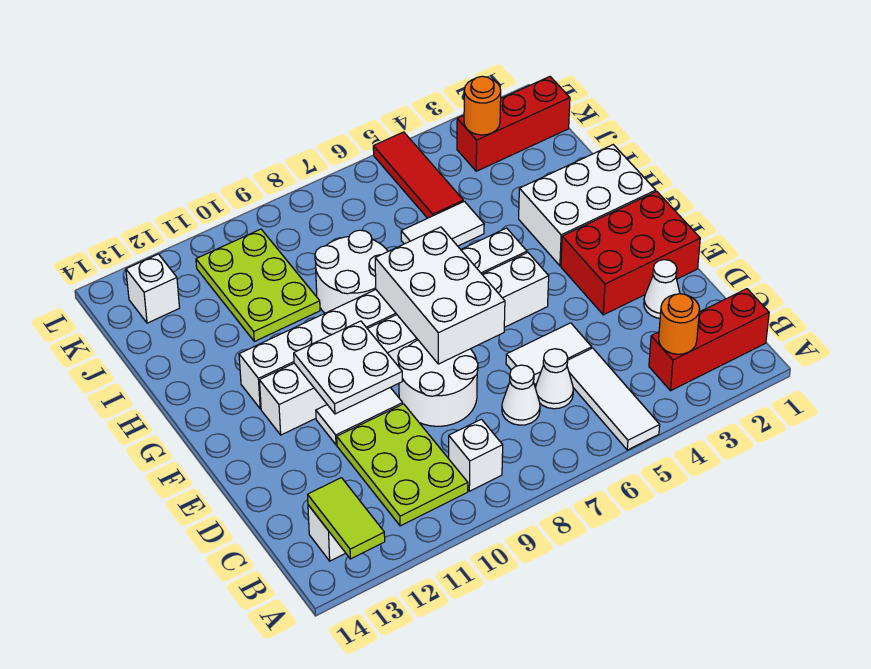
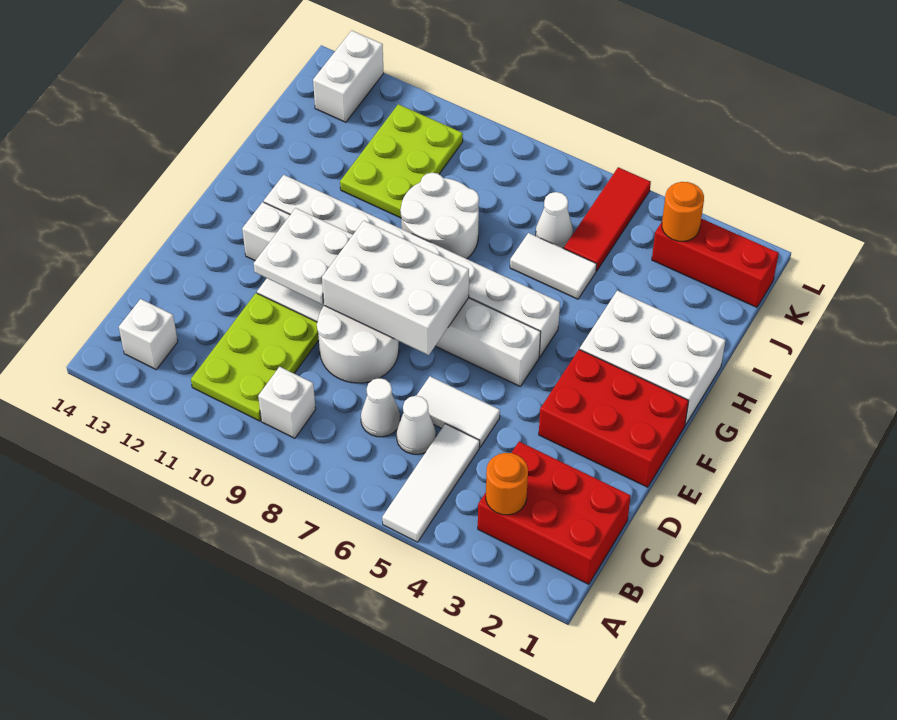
lime tile A13:B13 level 2 -> none
red brick B1:B3 level 1 -> red brick B1:C3 level 1
white cone D2 level 1 -> white cone J6 level 1
white brick E7:G8 level 2 -> white brick E7:F9 level 2
white brick K13 level 1 -> white brick K13:L13 level 1

